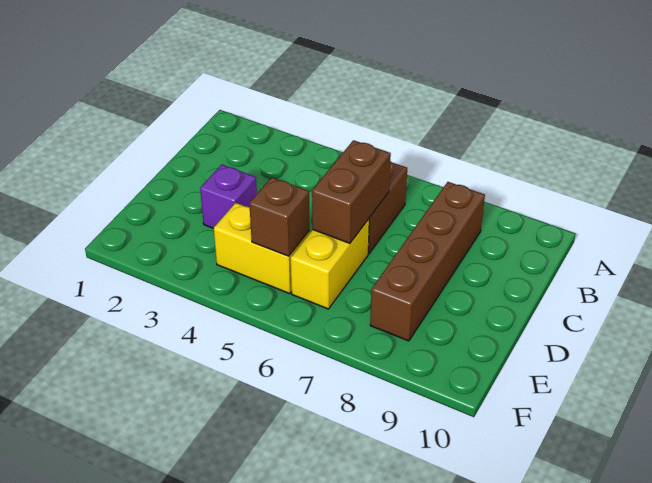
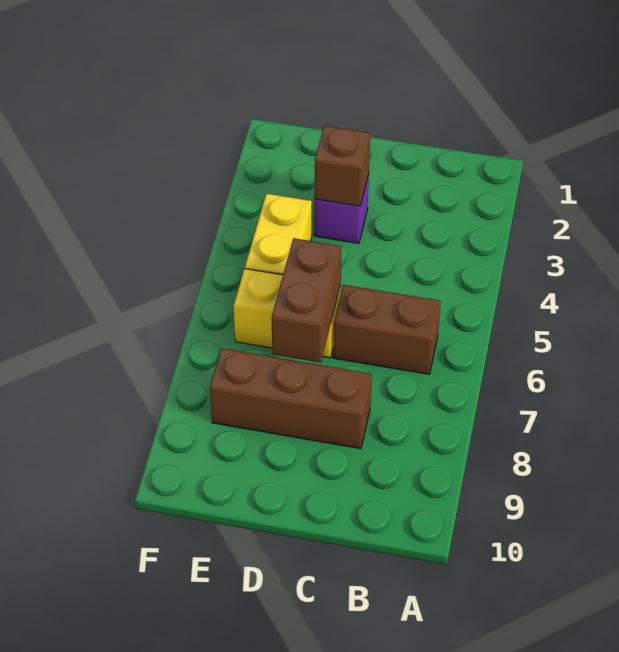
brown brick B8:E8 level 1 -> brown brick C8:E8 level 1
brown brick C6:D6 level 2 -> brown brick D6:D7 level 2
brown brick E5 level 2 -> brown brick D3 level 2

